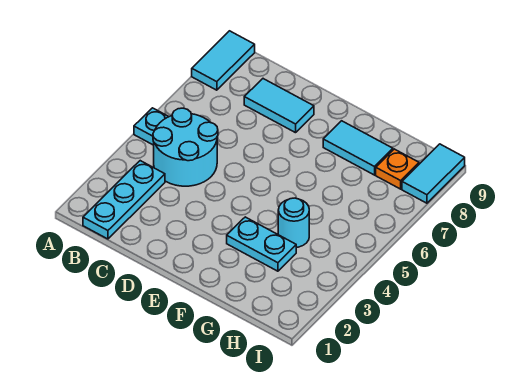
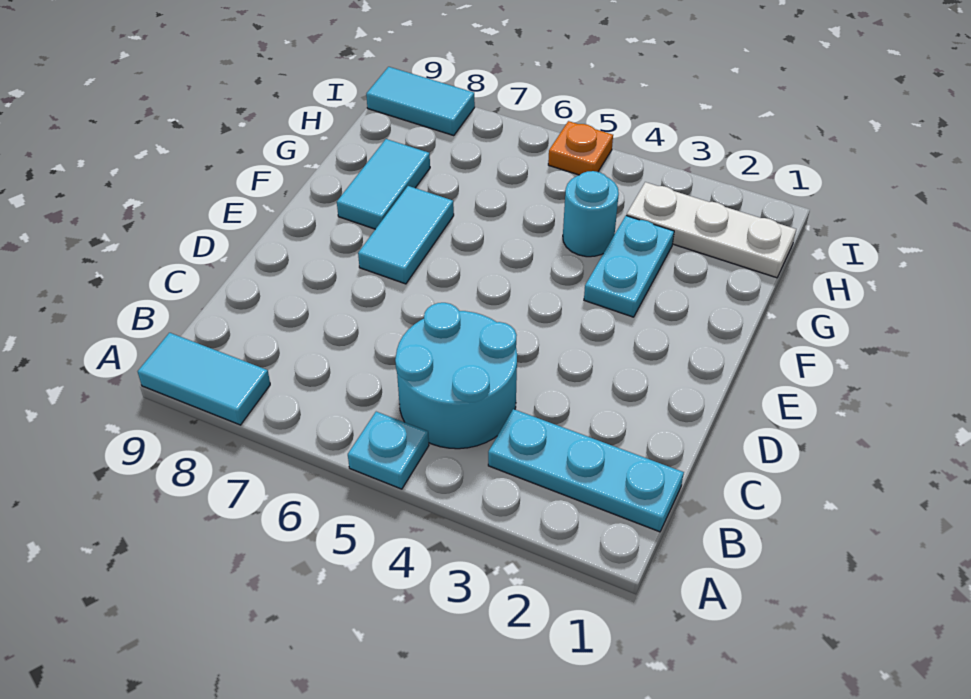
cyan tile C8:D8 level 1 -> cyan tile E7:F7 level 1
none -> white plate H1:H3 level 1
orange plate H8 level 1 -> orange plate I5 level 1

